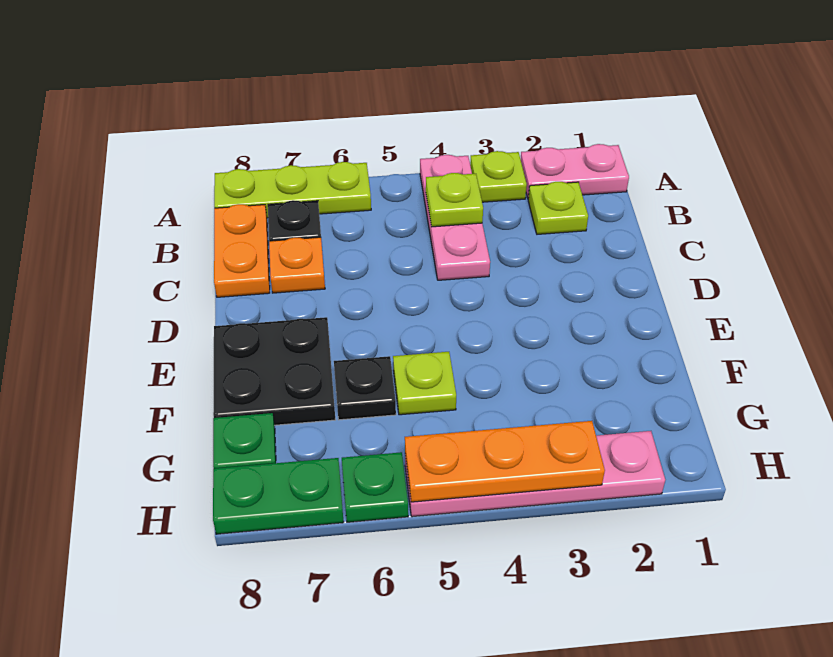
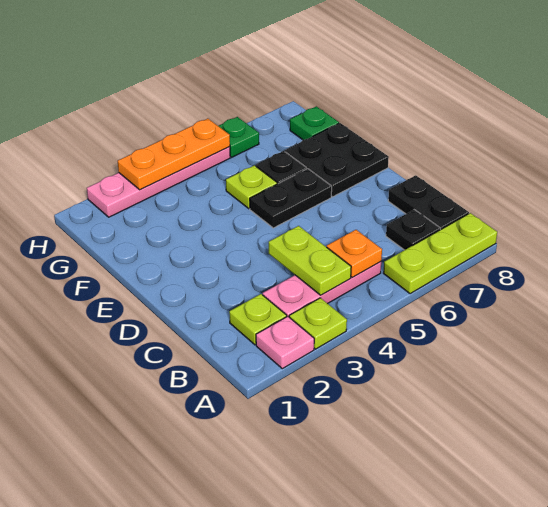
pink plate A1:A2 level 1 -> pink plate A2 level 1
pink plate A4:C4 level 1 -> pink plate B3:B5 level 1
lime plate B4 level 2 -> lime plate B4:C4 level 2
orange plate B8:C8 level 1 -> black plate B8:C8 level 1
orange plate C7 level 1 -> orange plate B5 level 2
none -> black plate E5:E6 level 1
green plate H7:H8 level 1 -> none

